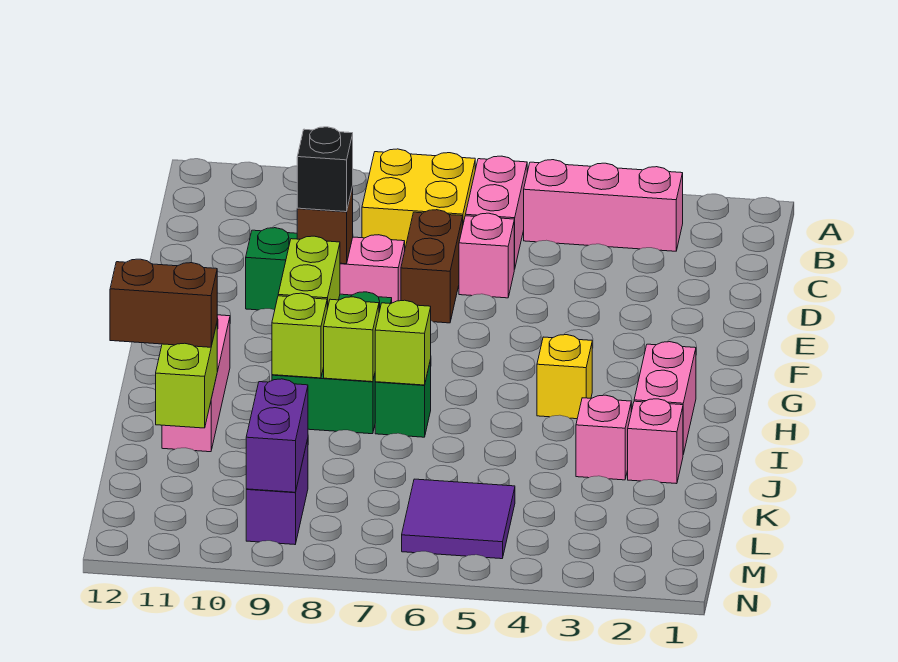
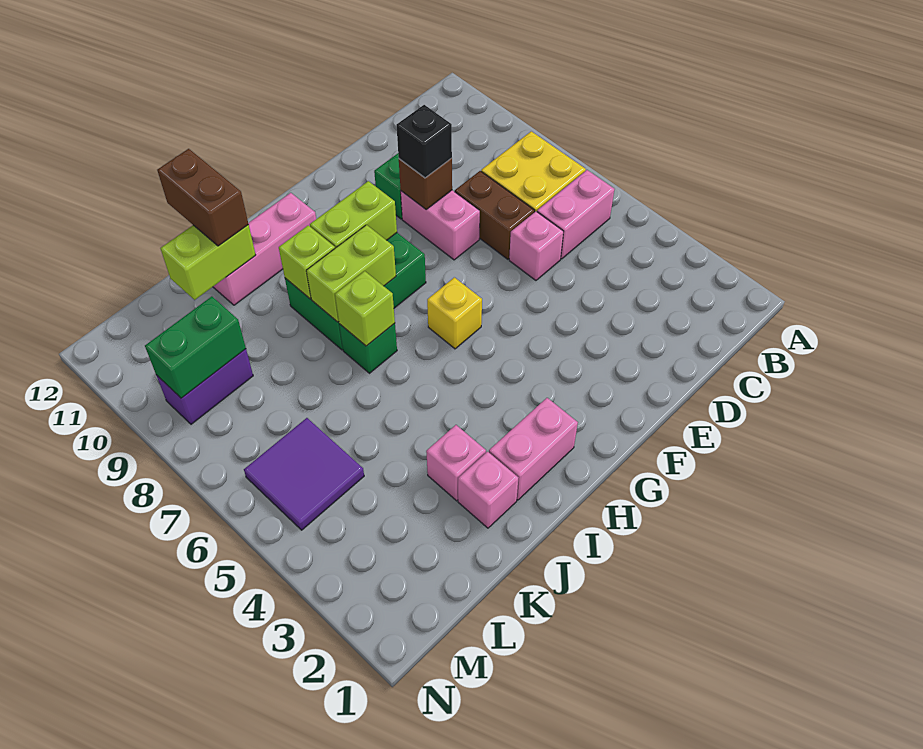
pink brick B3:B5 level 1 -> none
brown brick D7:E7 level 1 -> brown brick D7:D8 level 1
yellow brick H4 level 1 -> yellow brick G6 level 1
lime brick I8 level 2 -> lime brick H8:I8 level 2
purple brick L9:M9 level 2 -> green brick L9:M9 level 2

